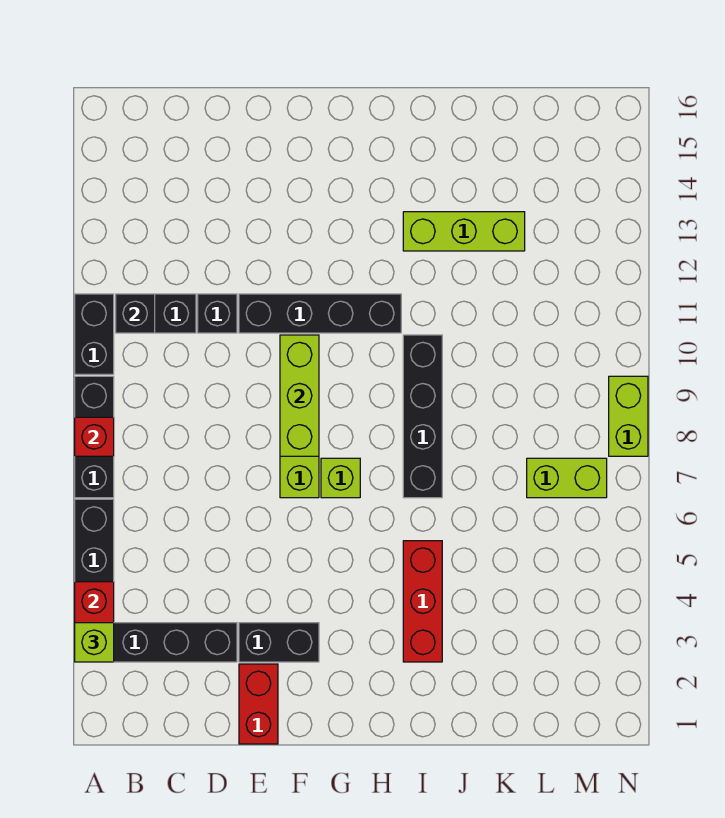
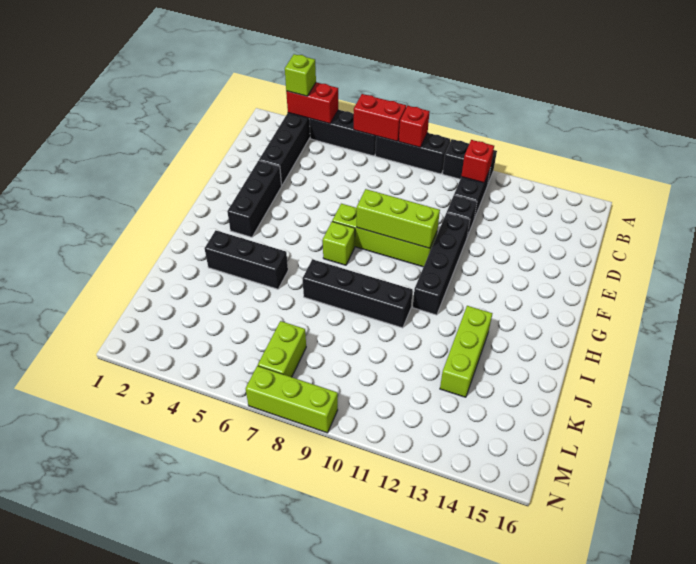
black brick B11 level 2 -> red brick B11 level 2
red brick E1:E2 level 1 -> red brick A6:A7 level 2
black brick E3:F3 level 1 -> black brick E3:G3 level 1
red brick I3:I5 level 1 -> black brick I3:I5 level 1
lime brick N8:N9 level 1 -> lime brick N7:N9 level 1

